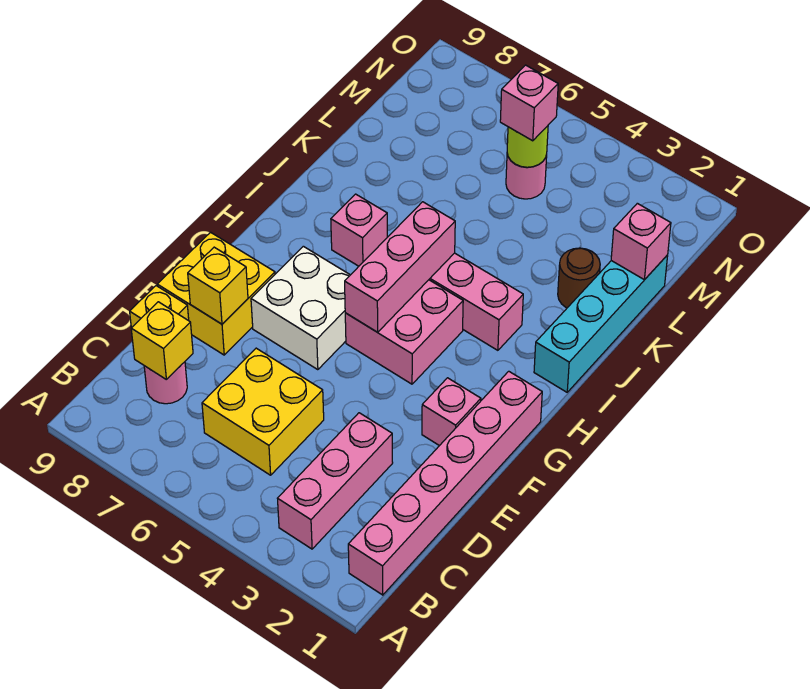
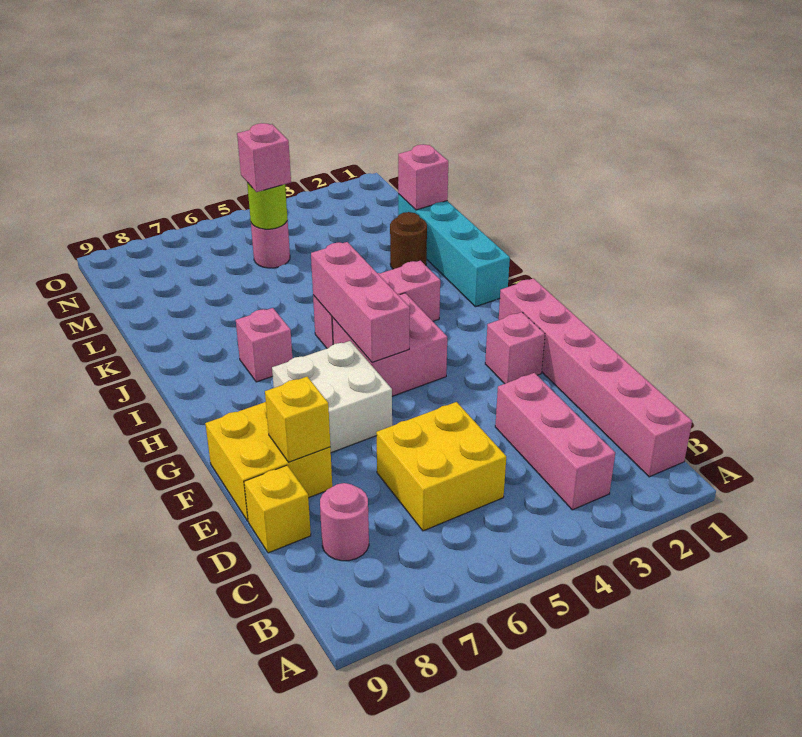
yellow brick C8 level 2 -> none

